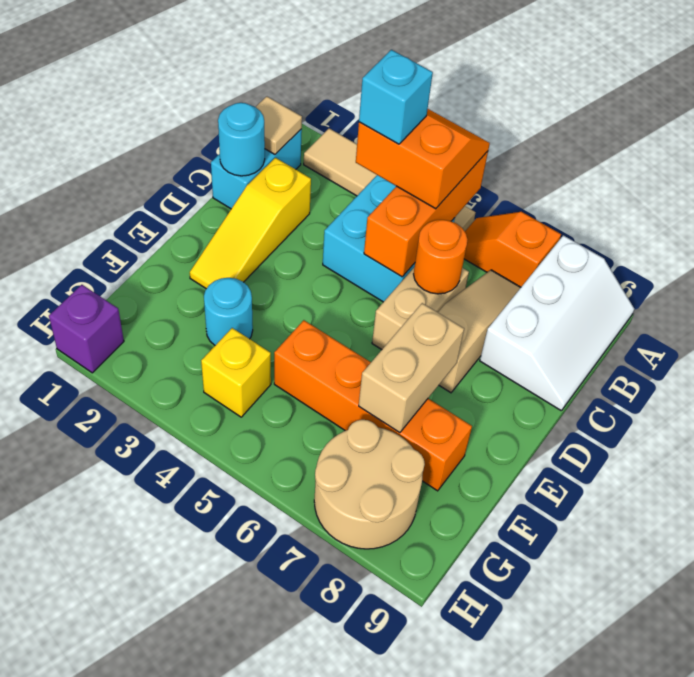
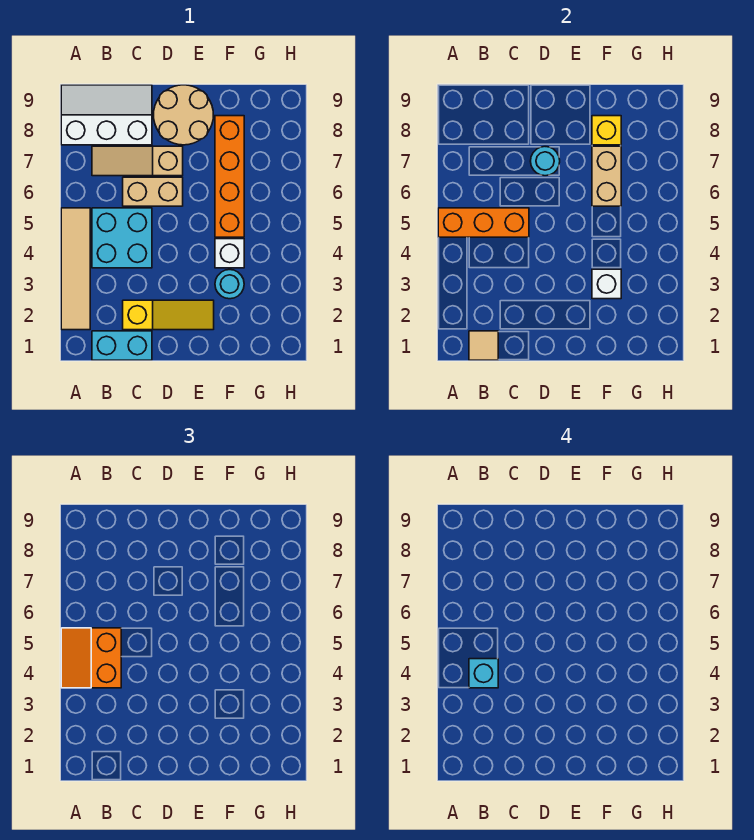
orange slope A6:A7 level 1 top 7 -> none
cyan round brick C1 level 2 -> cyan round brick D7 level 2
orange round brick C6 level 2 -> none
tan brick E7:F7 level 2 -> tan brick F6:F7 level 2
none -> white brick F3 level 2
none -> white brick F4 level 1
yellow brick G4 level 1 -> yellow brick F8 level 2
tan round brick G7:H8 level 1 -> tan round brick D8:E9 level 1
purple brick H1 level 1 -> none

